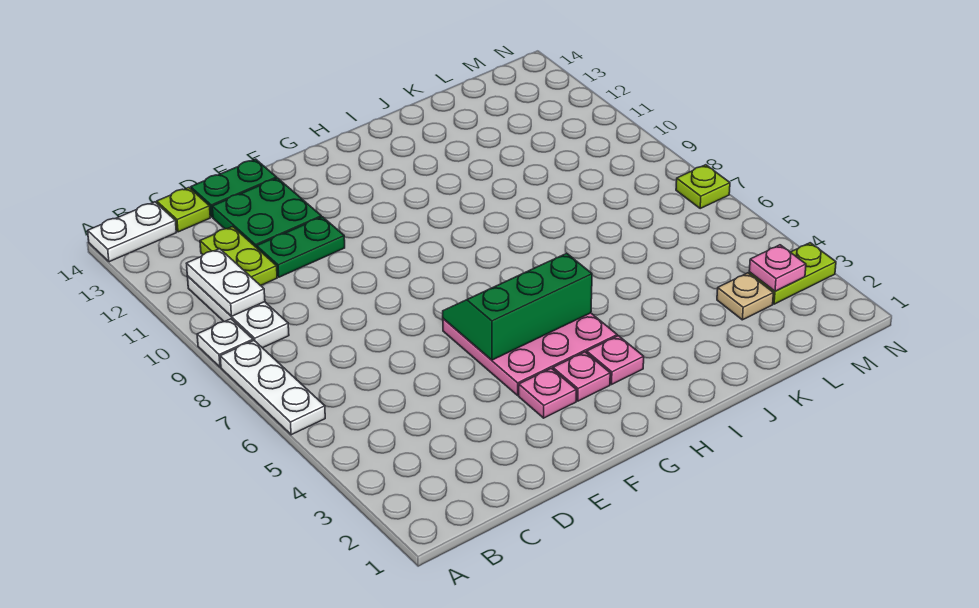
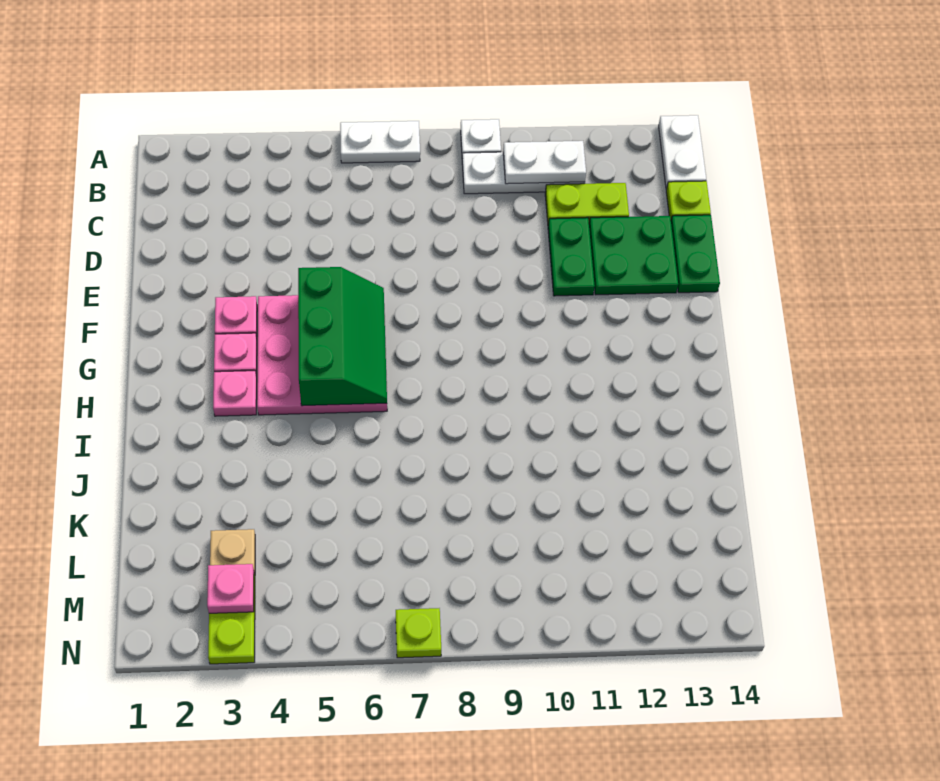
white plate A6:A8 level 1 -> white plate A6:A7 level 1

